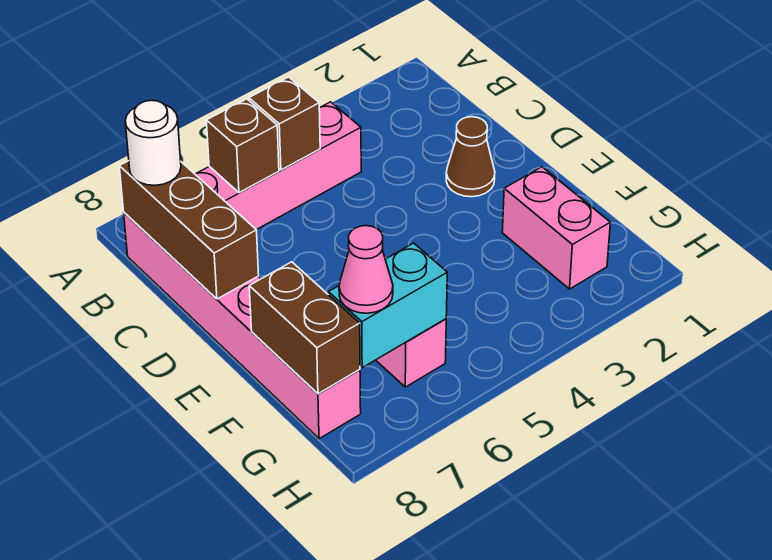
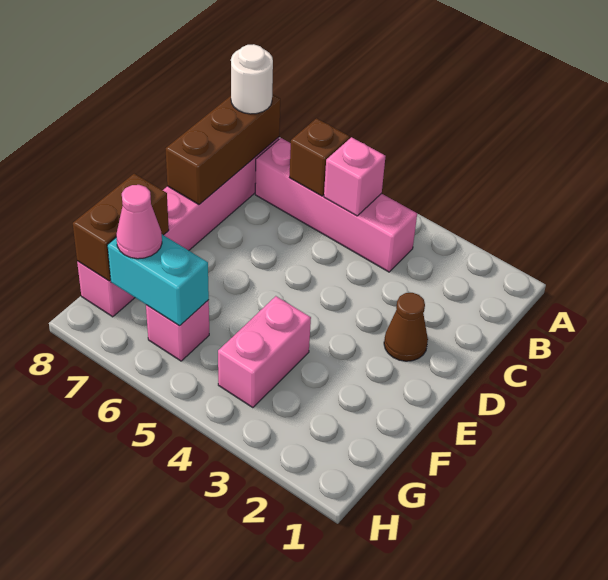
brown brick B5 level 2 -> pink brick B5 level 2
pink brick F2:G2 level 1 -> pink brick F4:G4 level 1

